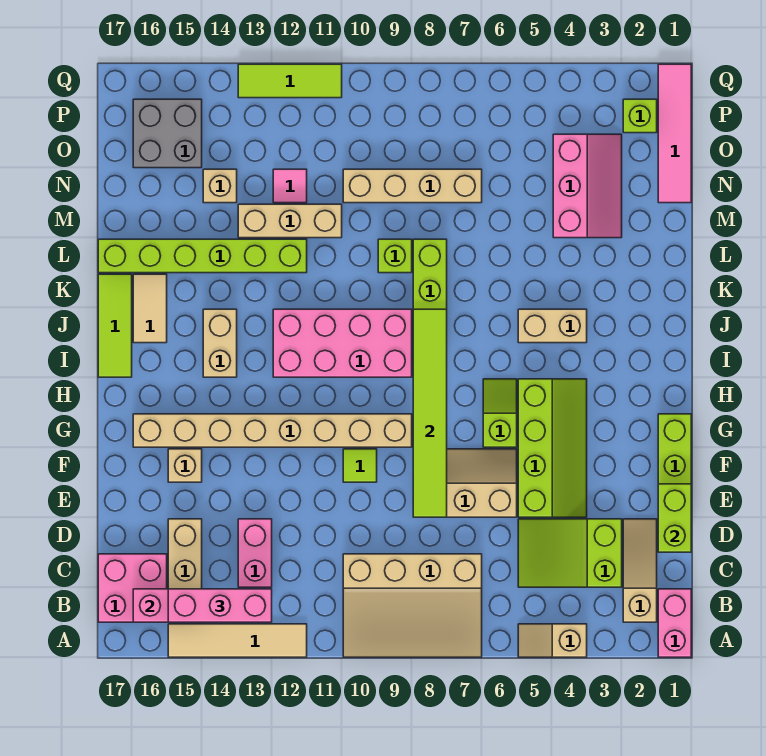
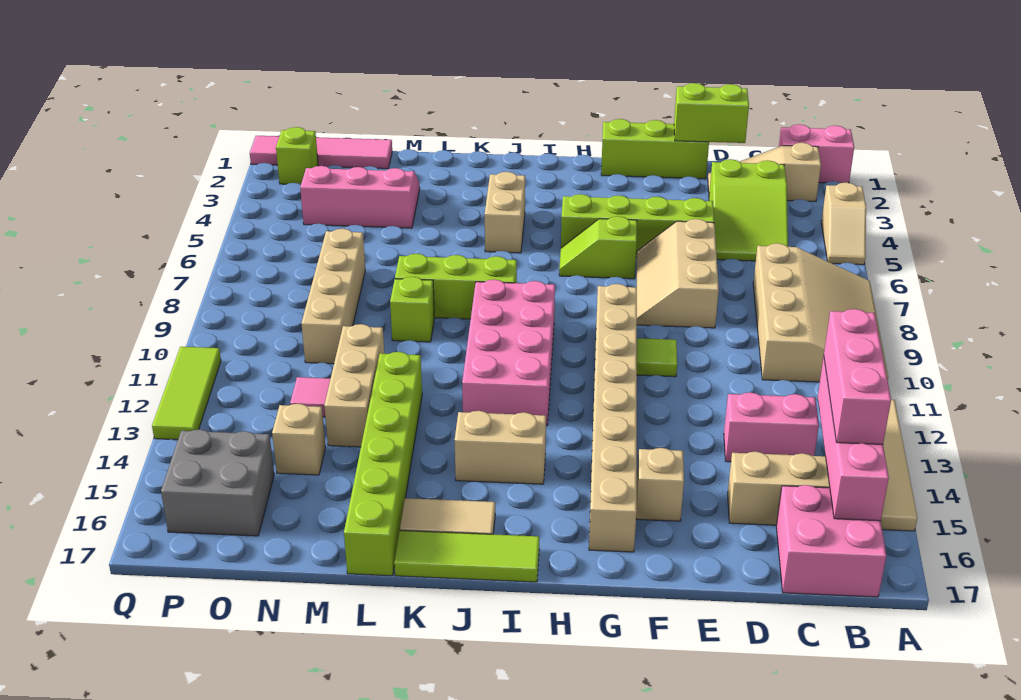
lime tile E8:J8 level 2 -> none

